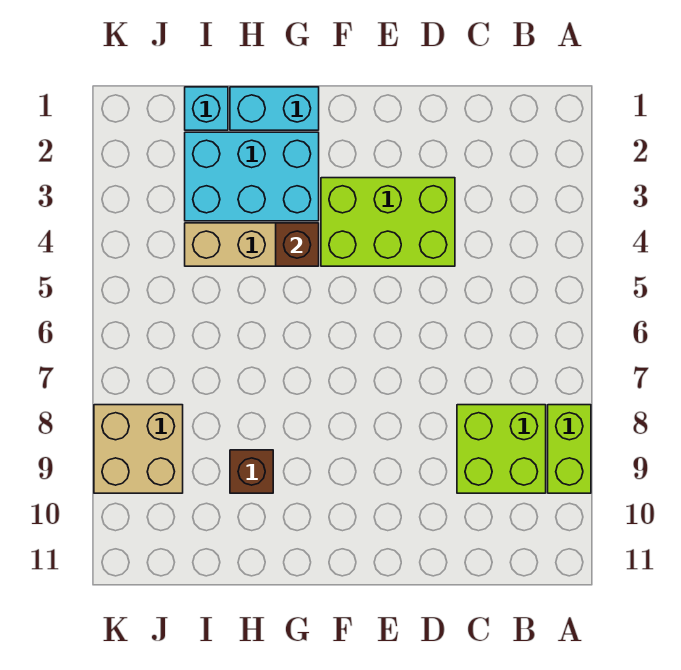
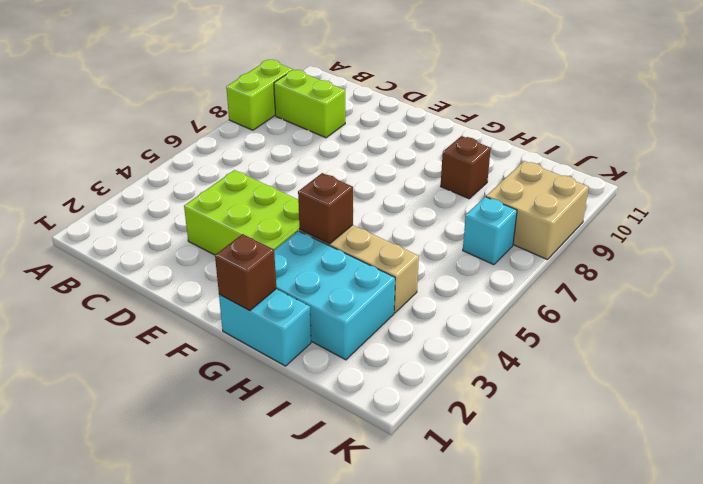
lime brick B8:C9 level 1 -> lime brick B9:C9 level 1
none -> brown brick G1 level 2
cyan brick I1 level 1 -> cyan brick J7 level 1

